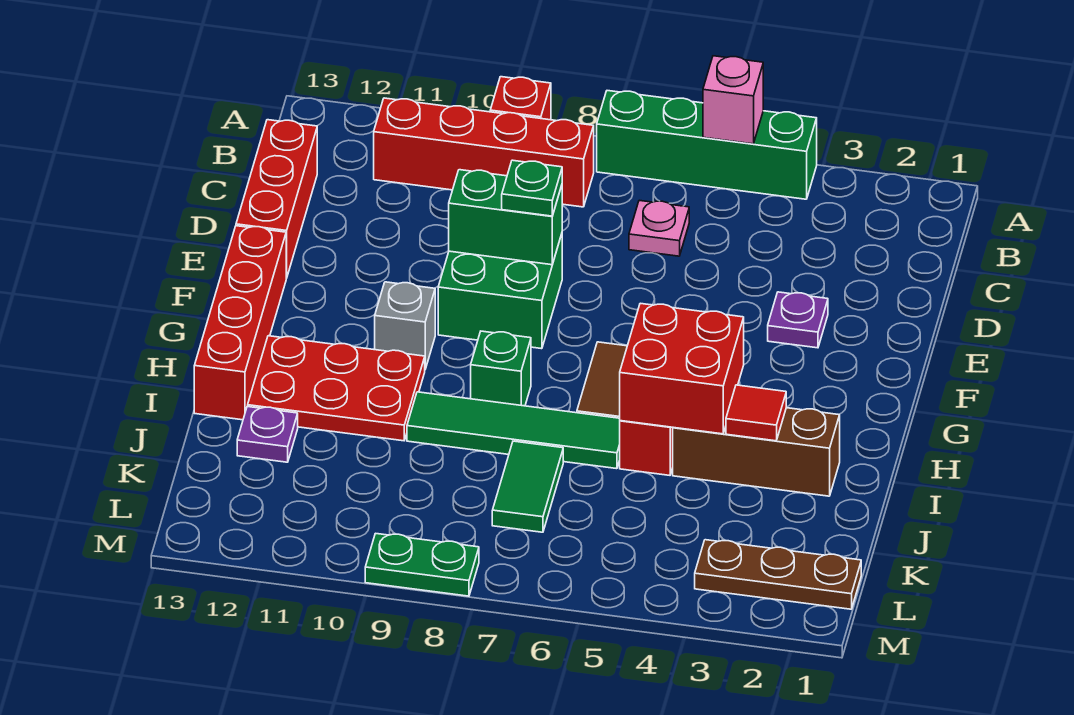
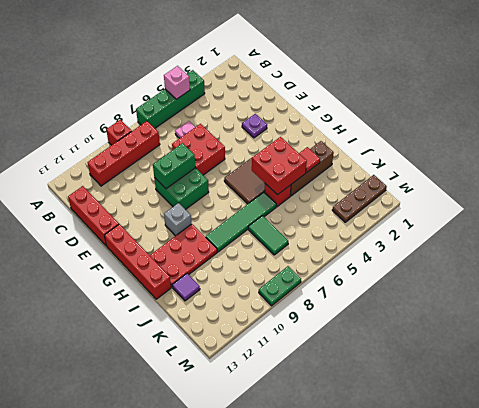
none -> red brick D6:E7 level 1
green plate E8 level 3 -> none
green brick H8 level 1 -> none
purple plate J12 level 1 -> purple tile J12 level 1

